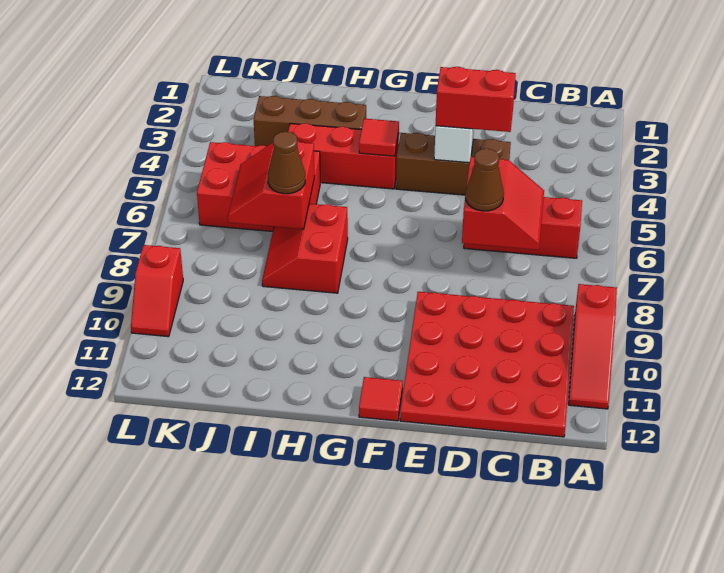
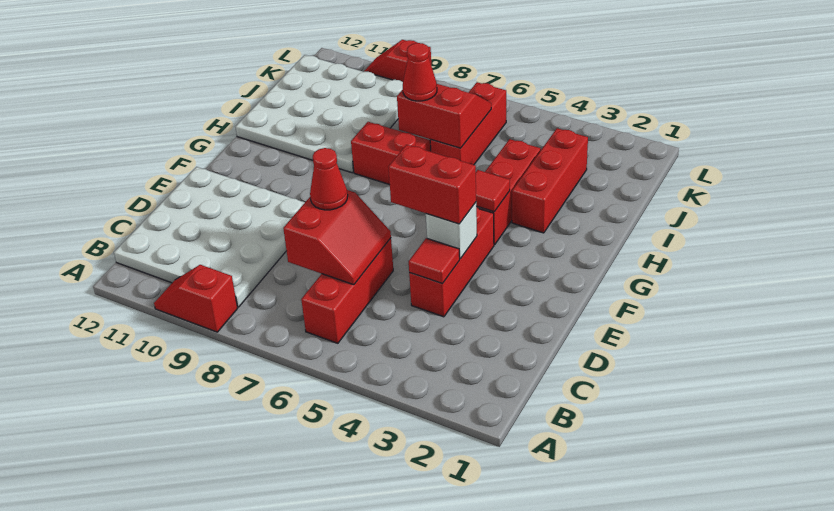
red slope A9:A11 level 1 top 9 -> red slope A9:A10 level 1 top 9
red plate B9:E12 level 1 -> white plate B9:E12 level 1
red slope C6:D7 level 2 top D -> red slope C6:D7 level 2 top 7
brown brick D4:F4 level 1 -> red brick D4:F4 level 1
red brick D4:E4 level 3 -> red brick E4:E5 level 3
brown cone D7 level 3 -> red cone D7 level 3
red tile F12 level 1 -> red tile D4 level 2
brown brick H3:J3 level 1 -> red brick H3:J3 level 1
none -> white plate H9:K12 level 1
red brick I5:K6 level 1 -> red brick I6:K6 level 1
brown cone I7 level 3 -> red cone I7 level 3

